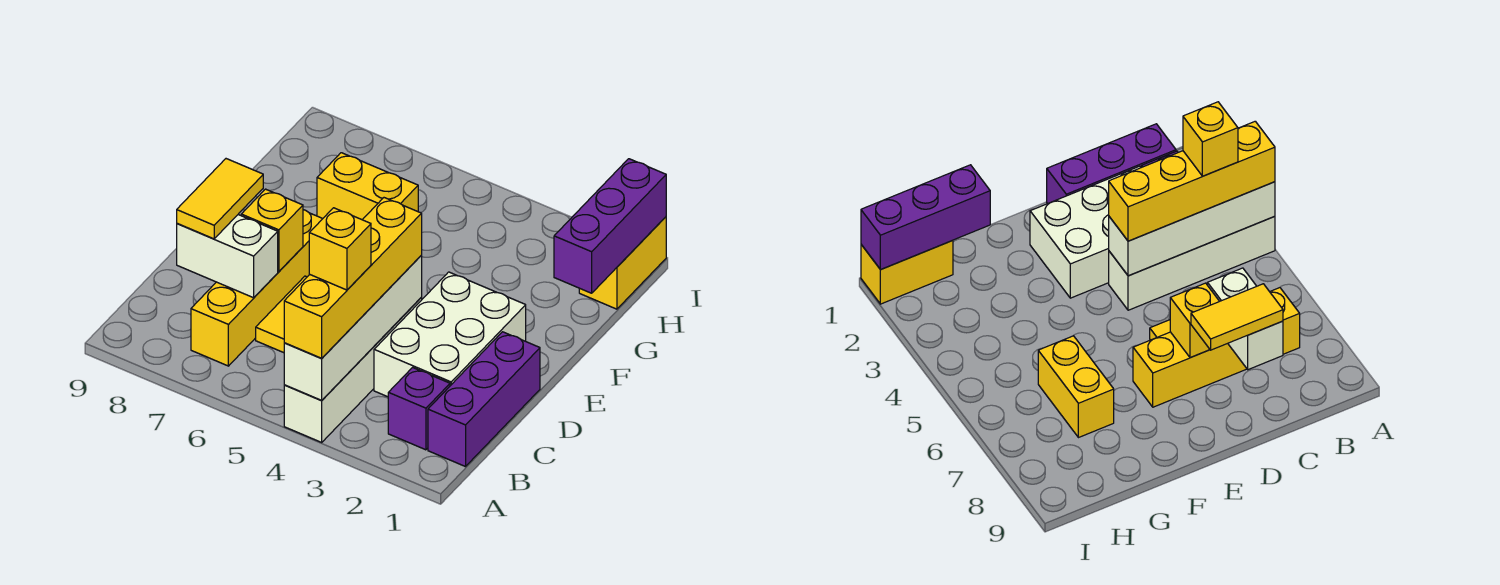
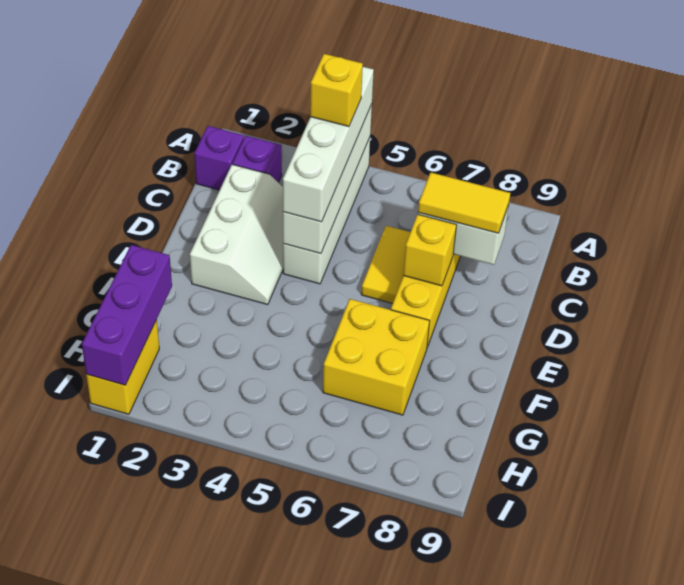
yellow brick A4:D4 level 3 -> white brick A4:D4 level 3
purple brick B1:D1 level 1 -> purple brick B1 level 1
white brick C2:E3 level 1 -> white slope C2:E3 level 1 top 2
yellow tile C8:D8 level 3 -> yellow tile C7:C8 level 3
yellow brick G6:G7 level 1 -> yellow brick F6:G7 level 1

